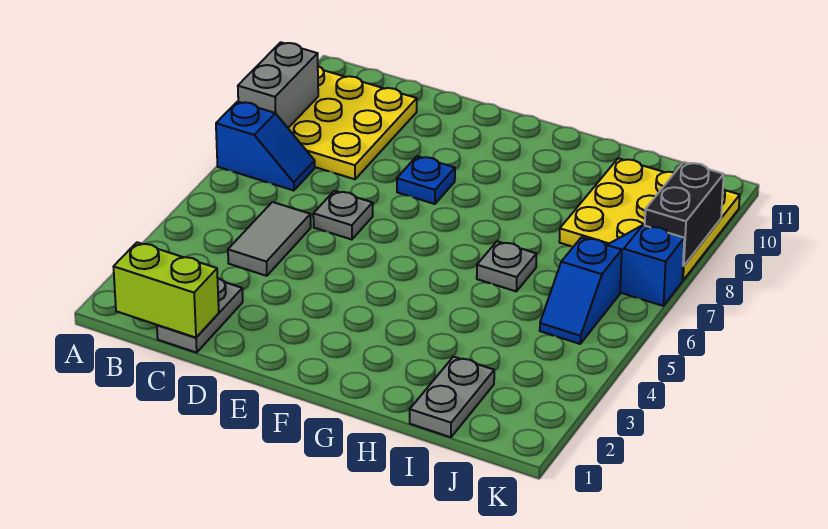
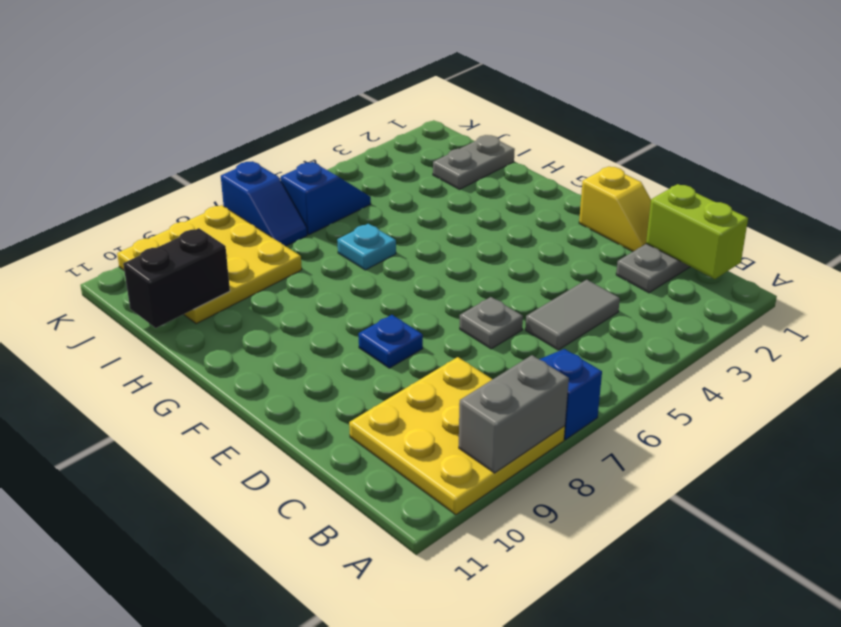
none -> yellow slope D1:E1 level 1 top E
grey plate H6 level 1 -> cyan plate H6 level 1
black brick K8:K9 level 2 -> black brick I10:I11 level 2

